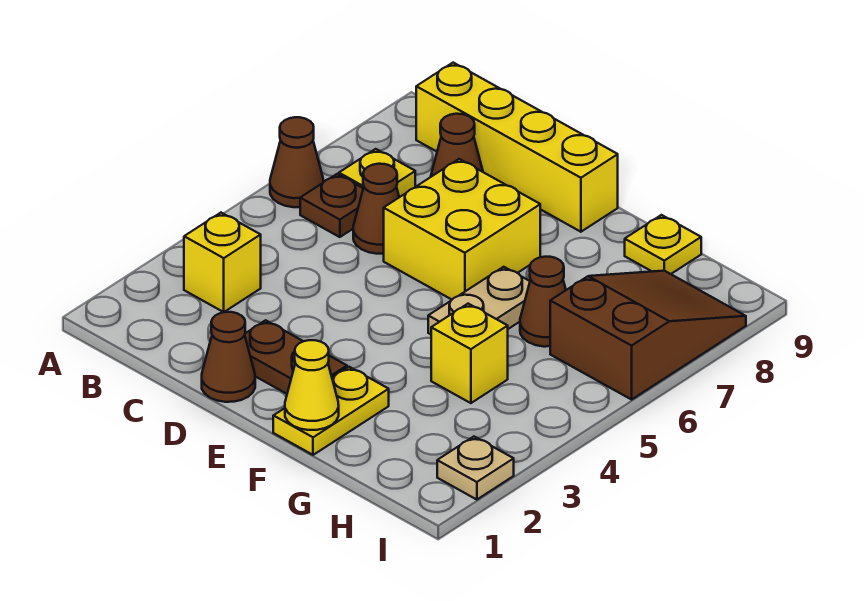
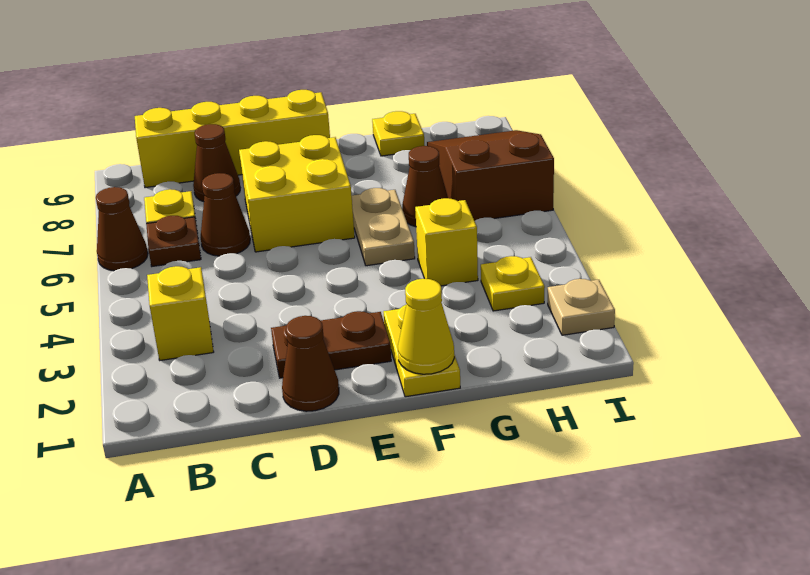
none -> yellow plate H3 level 1

